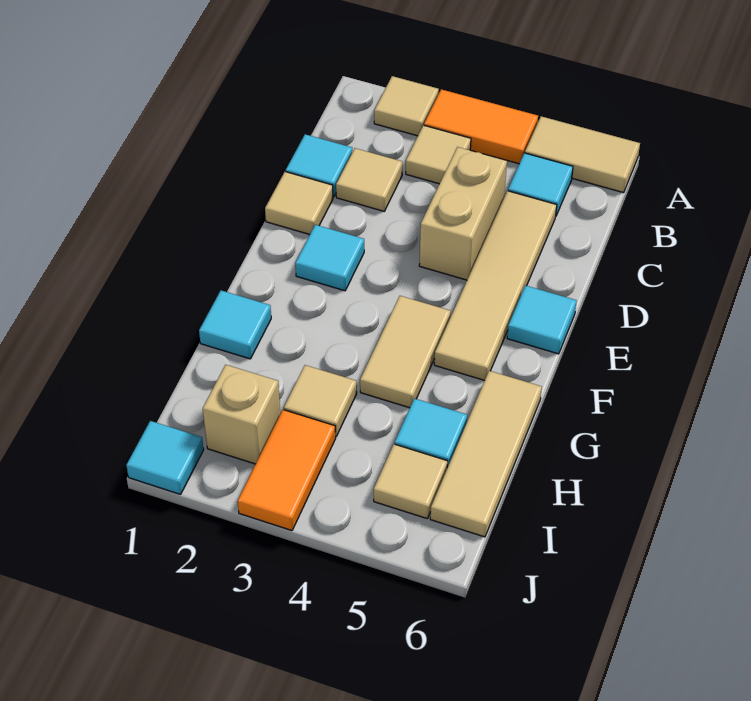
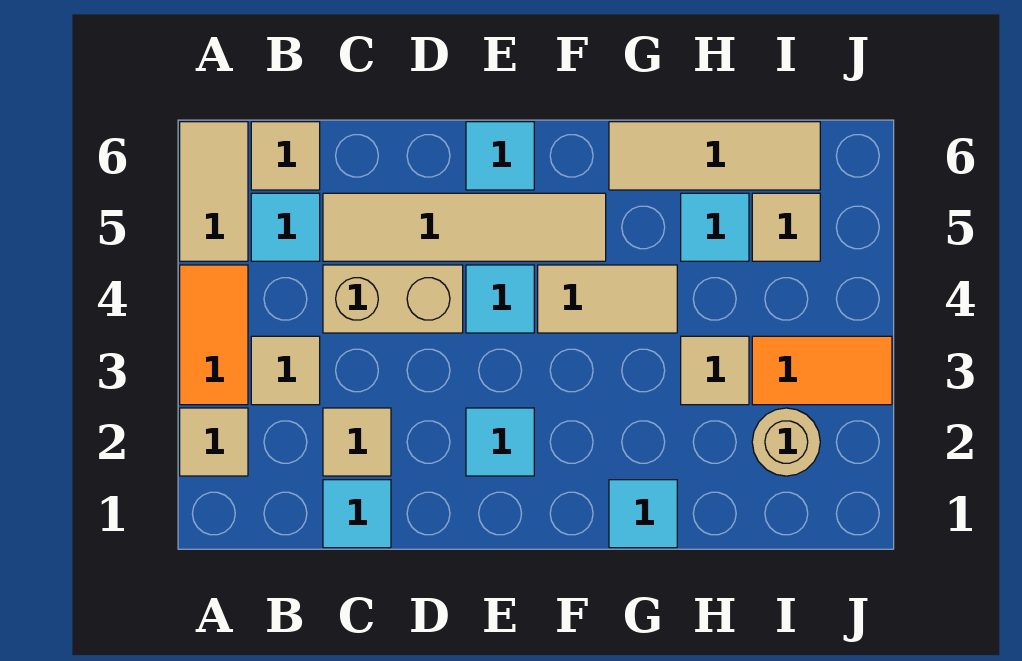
tan tile D1 level 1 -> tan tile B6 level 1
tan brick I2 level 1 -> tan round brick I2 level 1
cyan tile J1 level 1 -> cyan tile E4 level 1

